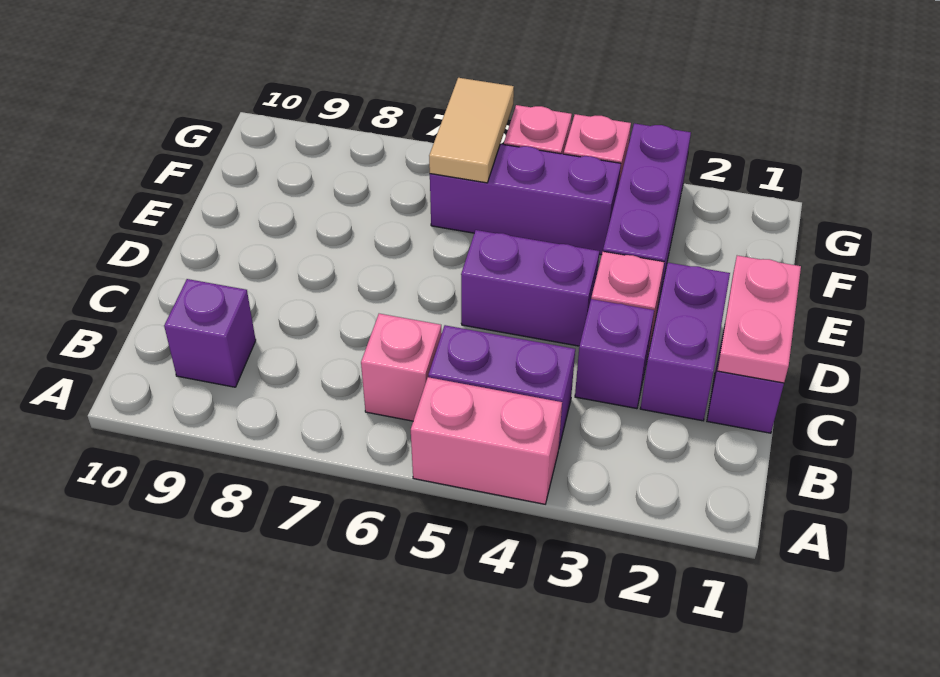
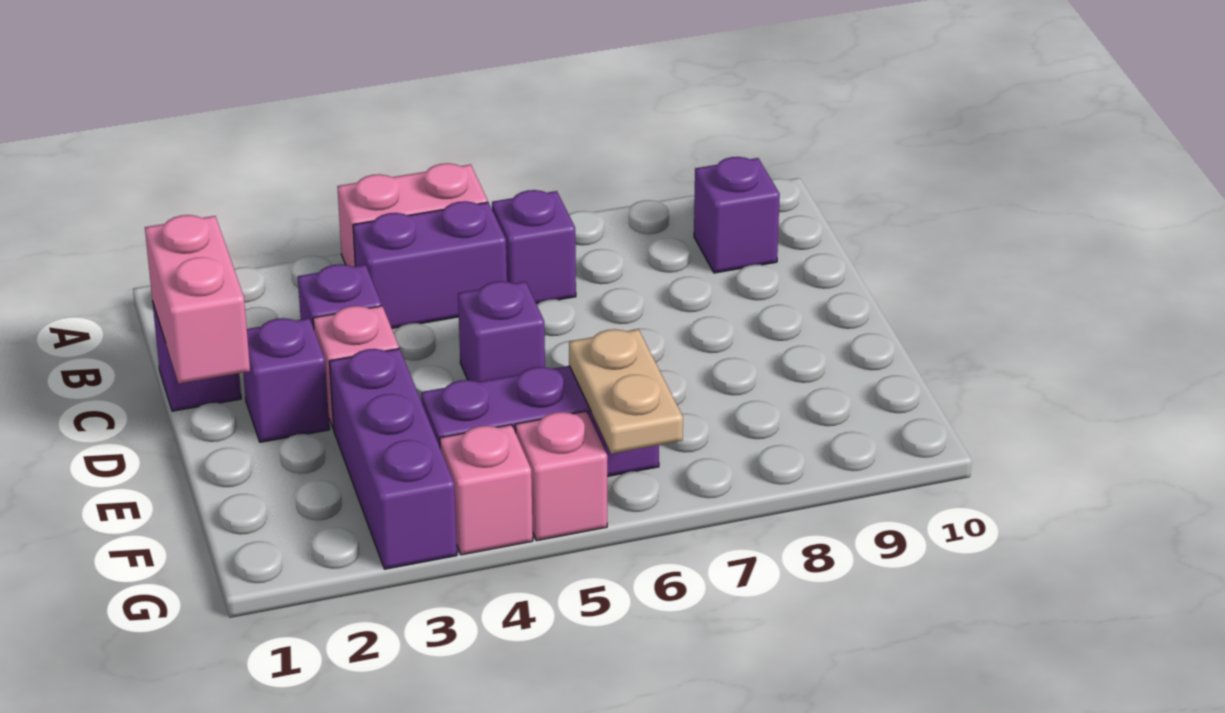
pink brick B6 level 1 -> purple brick B6 level 1
pink plate C1:D1 level 2 -> pink brick C1:D1 level 2
purple brick C2:D2 level 1 -> purple brick D2 level 1
purple brick D4:D5 level 1 -> purple brick D5 level 1
tan tile F6:G6 level 2 -> tan plate F6:G6 level 2

